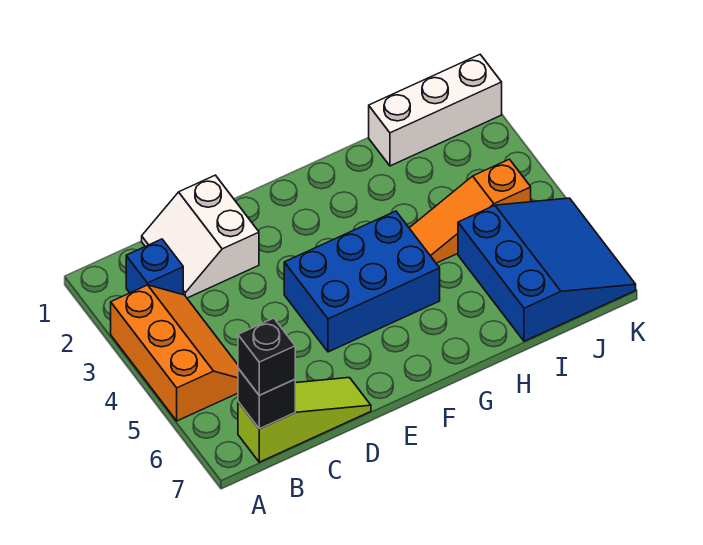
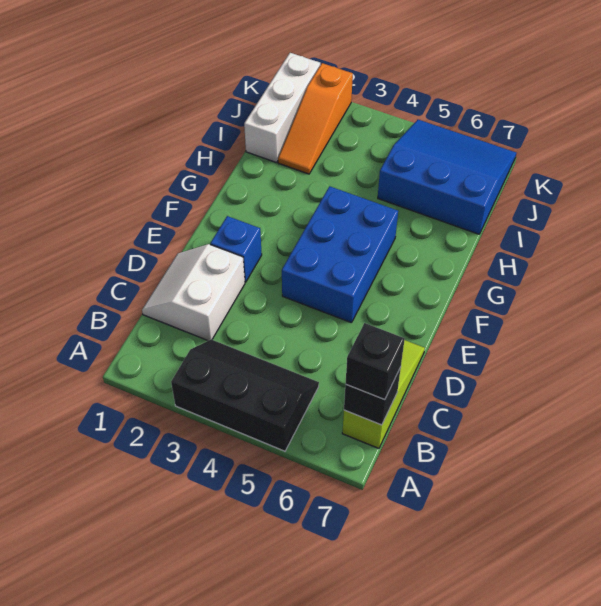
orange slope A3:B5 level 1 top A -> black slope A3:B5 level 1 top A
blue brick B2 level 1 -> blue brick E2 level 1
white slope C1:D2 level 1 top D -> white slope C1:D2 level 1 top 2
orange slope H4:J4 level 1 top J -> orange slope I2:K2 level 1 top K

